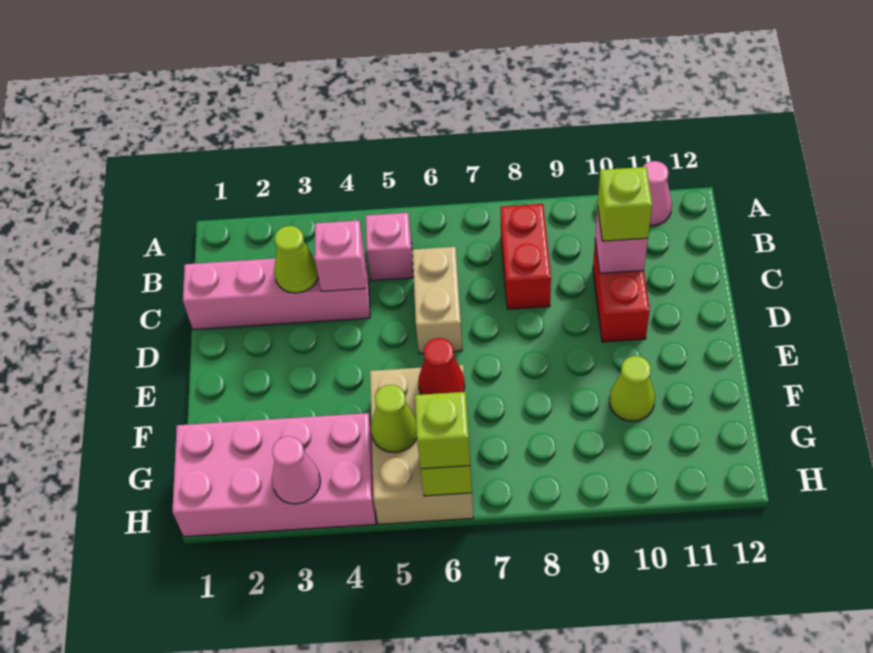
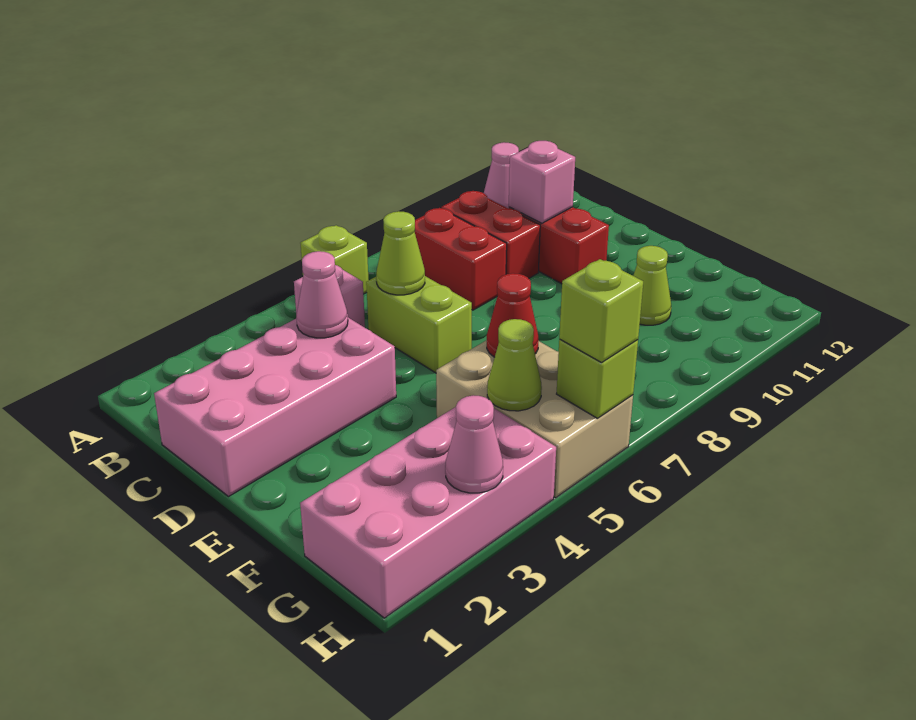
none -> red brick B9:C9 level 1
pink brick C1:C4 level 1 -> pink brick C1:D4 level 1
lime cone C3 level 2 -> lime cone C6 level 2
pink brick C4 level 2 -> pink cone C4 level 2
tan brick C6:D6 level 1 -> lime brick C6:D6 level 1
lime brick C10 level 3 -> lime brick A6 level 1

